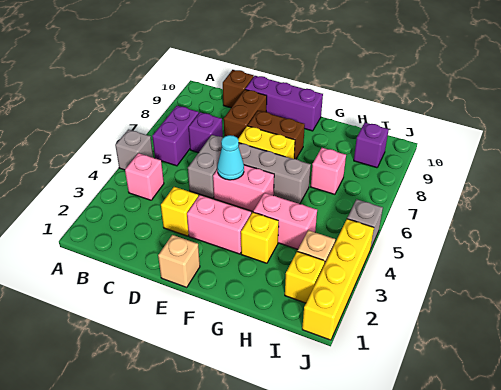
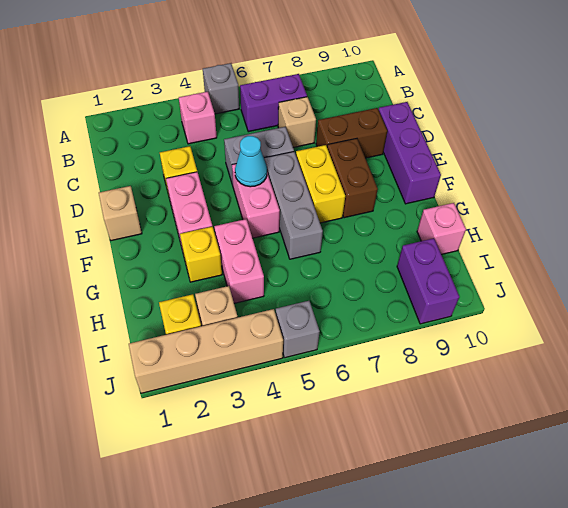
purple brick C7 level 1 -> tan brick C7 level 1
brown brick C10 level 1 -> none
pink brick H7 level 1 -> pink brick H10 level 1
purple brick I9 level 1 -> purple brick I9:J9 level 1
yellow brick J1:J4 level 1 -> tan brick J1:J4 level 1

